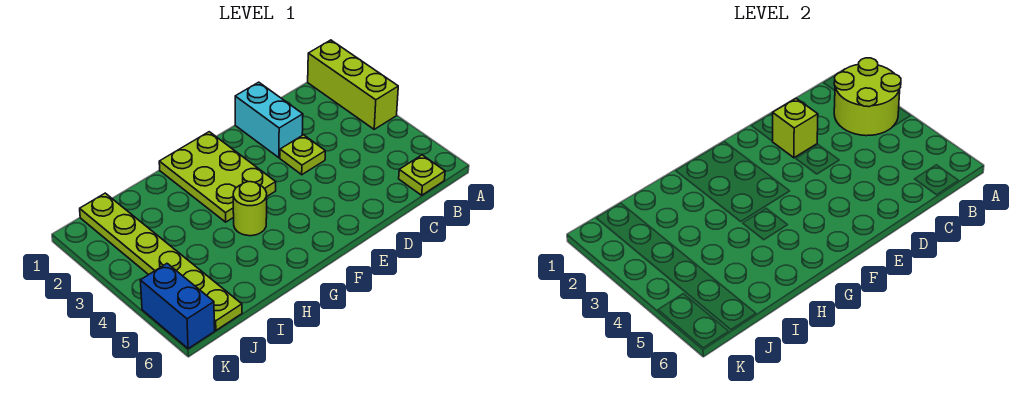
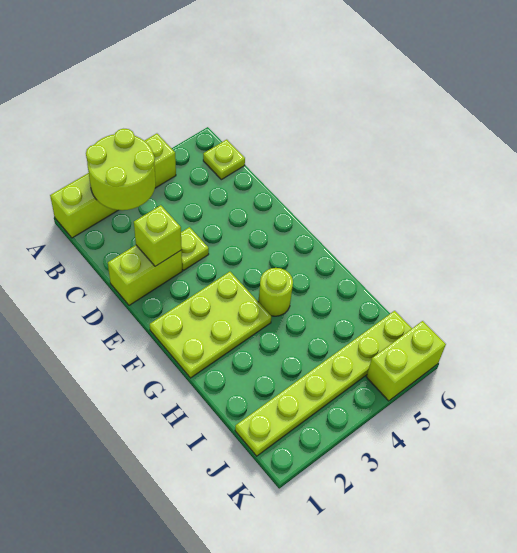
lime brick A1:A3 level 1 -> lime brick A1:A4 level 1
cyan brick D1:D2 level 1 -> lime brick D1:D2 level 1
blue brick K5:K6 level 1 -> lime brick K5:K6 level 1

